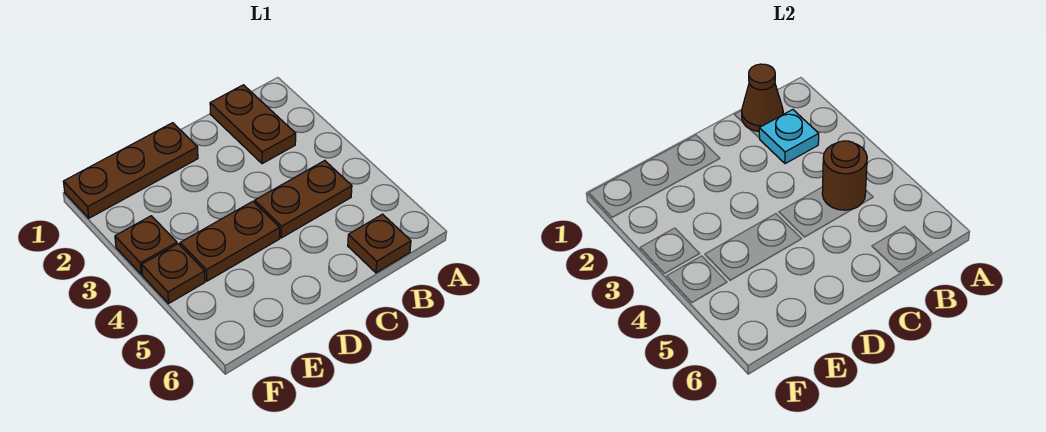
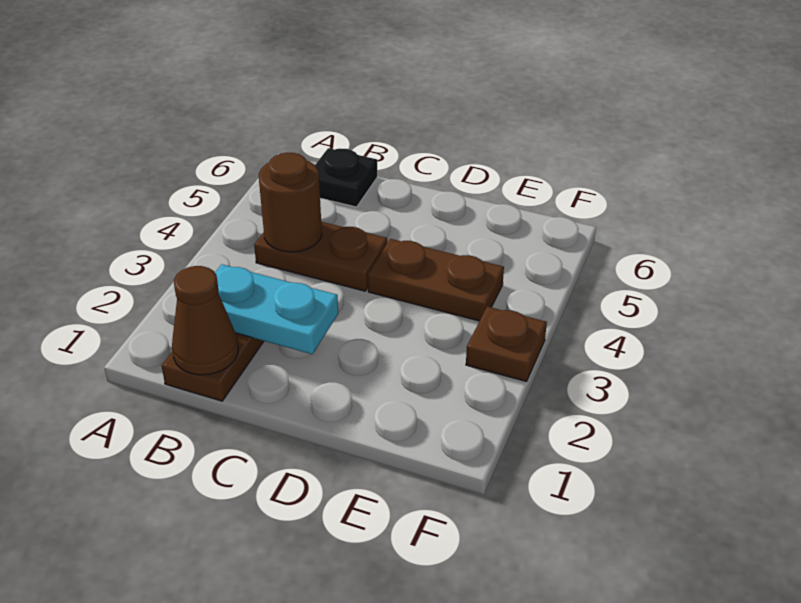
cyan plate B2 level 2 -> cyan plate B2:C2 level 2
brown plate B6 level 1 -> black plate B6 level 1
brown plate D1:F1 level 1 -> none
brown plate F4 level 1 -> none

